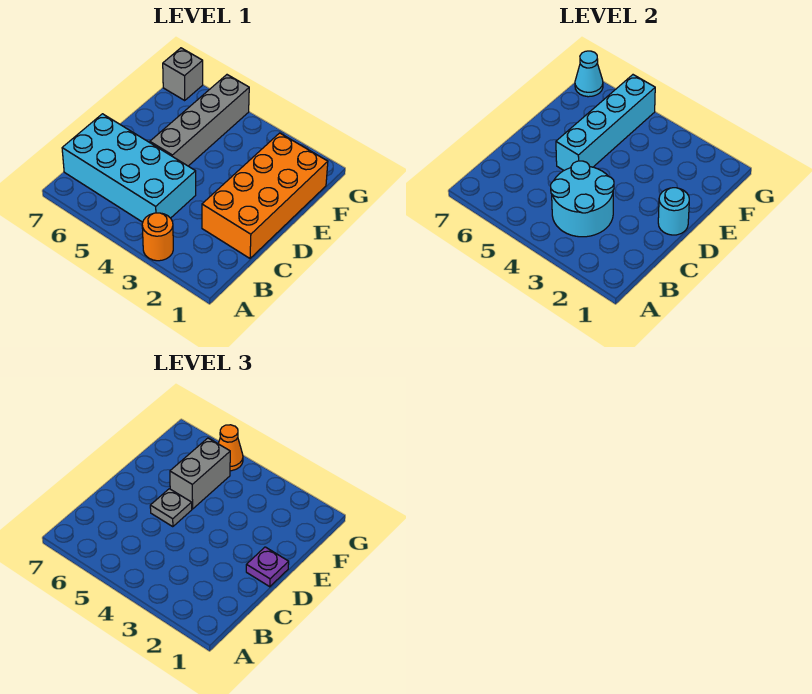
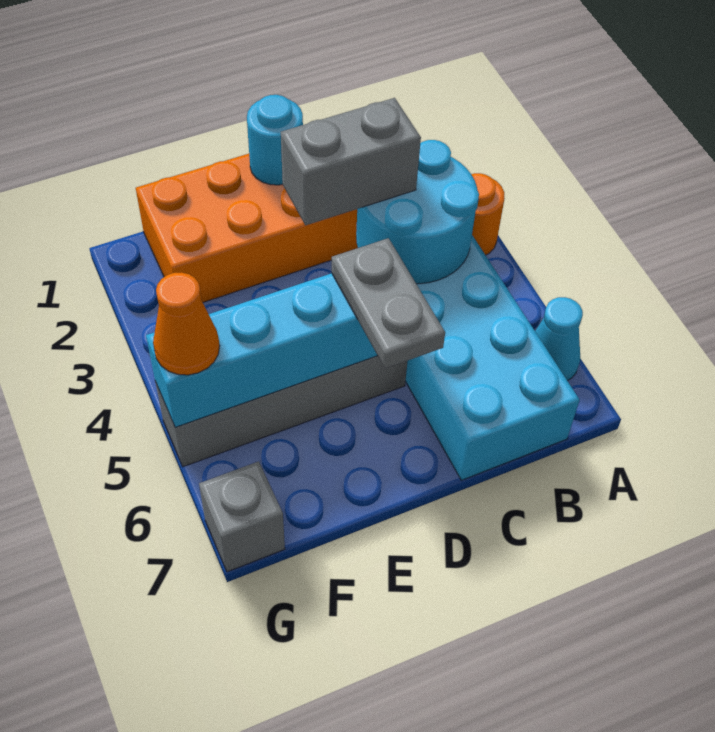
purple plate D1 level 3 -> none
grey plate D5 level 3 -> grey plate D5:D6 level 3
grey brick E5:F5 level 3 -> grey brick C3:D3 level 3
cyan cone G7 level 2 -> cyan cone A6 level 1

